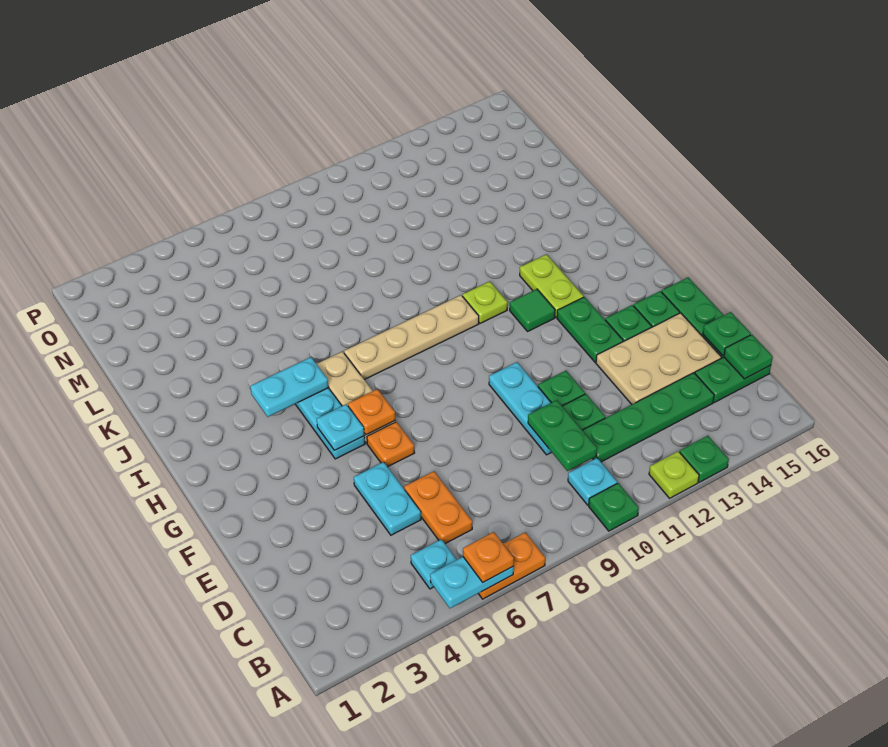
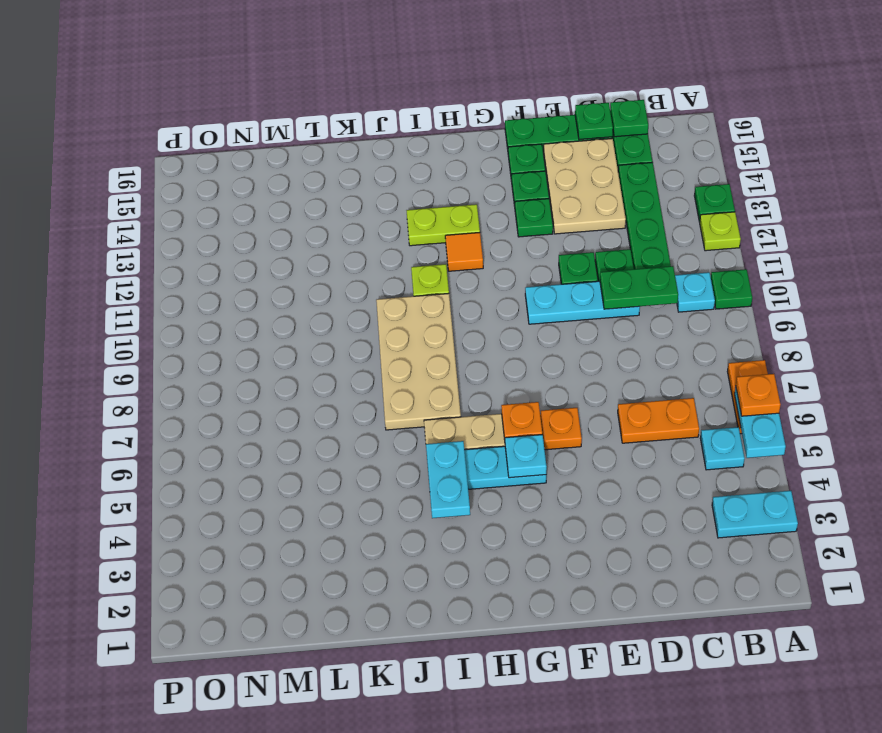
cyan plate D5:E5 level 1 -> cyan plate A3:B3 level 1
green plate F13:G13 level 1 -> green plate F13 level 1
green tile H12 level 1 -> orange tile H12 level 1
tan plate I7:I10 level 1 -> tan plate I7:J10 level 1

